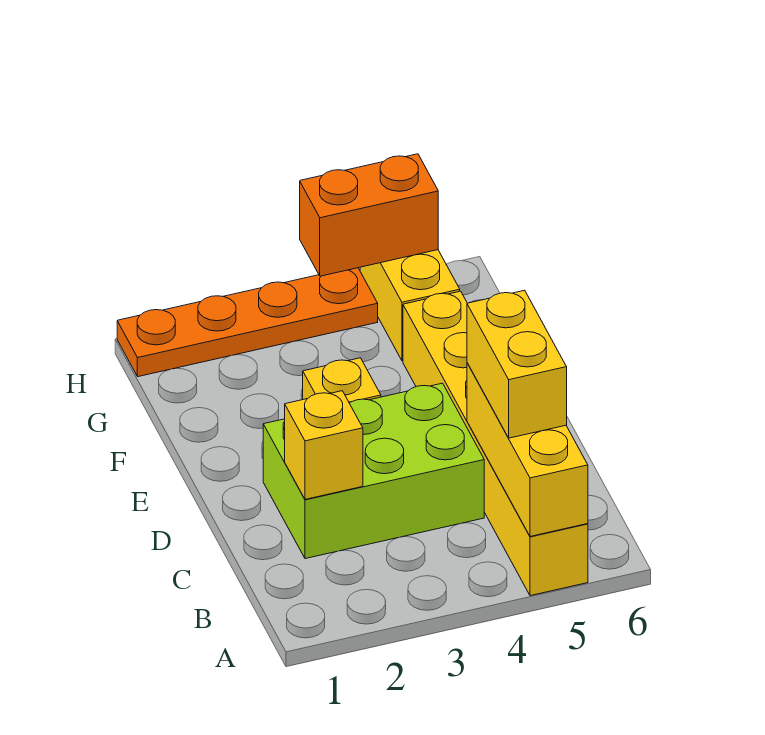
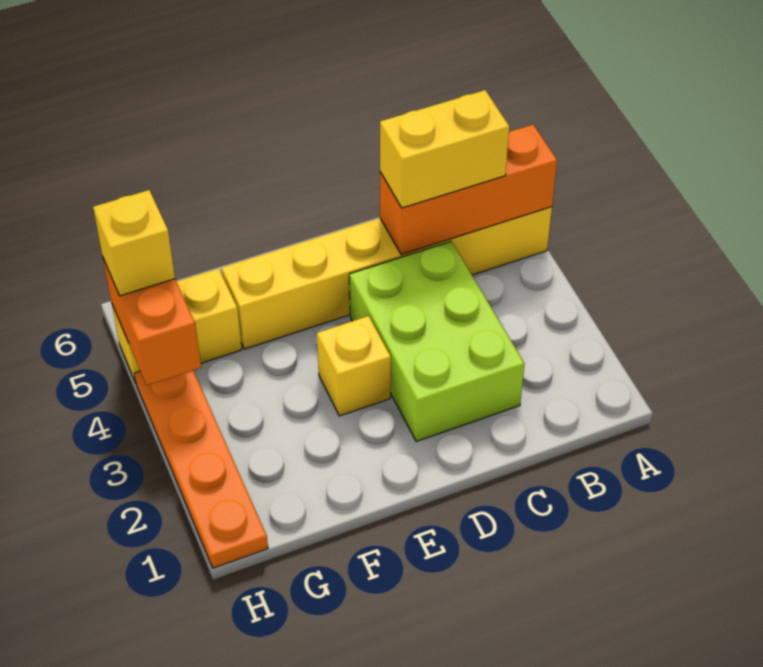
yellow brick A5:C5 level 2 -> orange brick A5:C5 level 2
yellow brick C2 level 2 -> yellow brick H5 level 3

